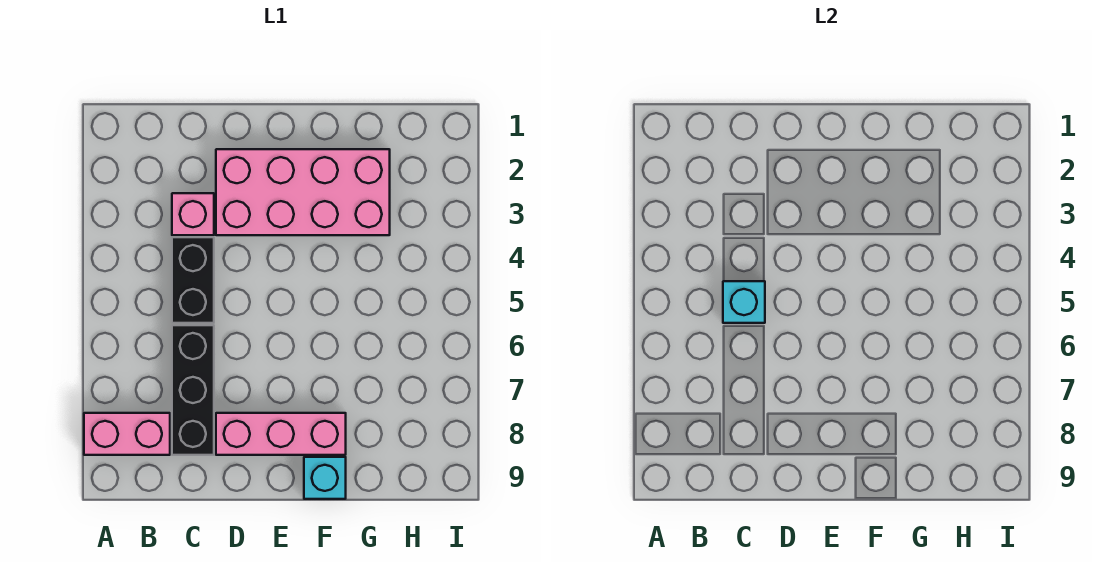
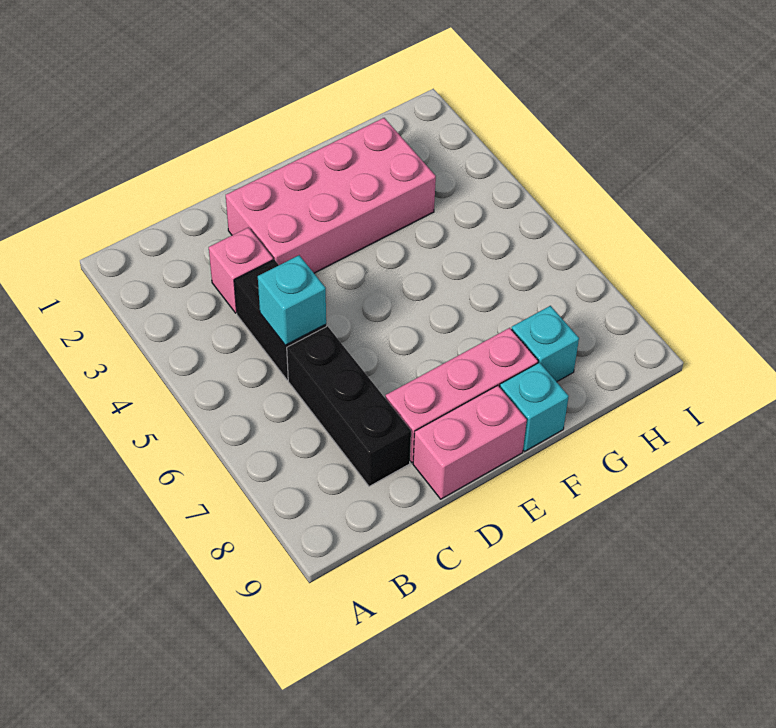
pink brick A8:B8 level 1 -> pink brick D9:E9 level 1
none -> cyan brick G8 level 1

